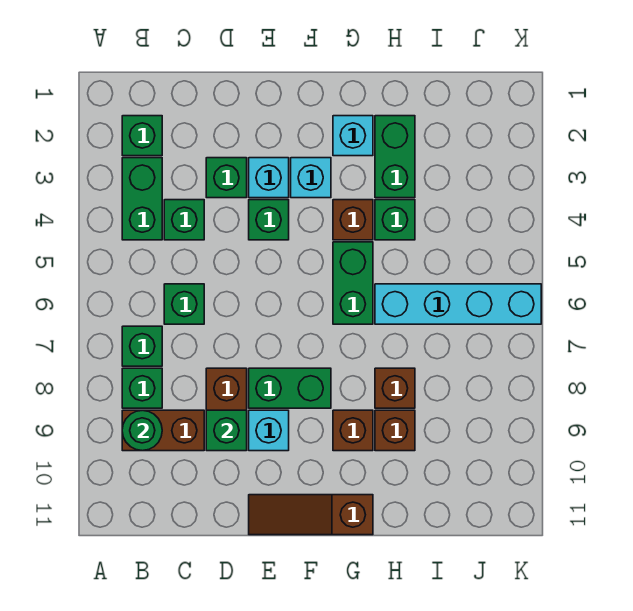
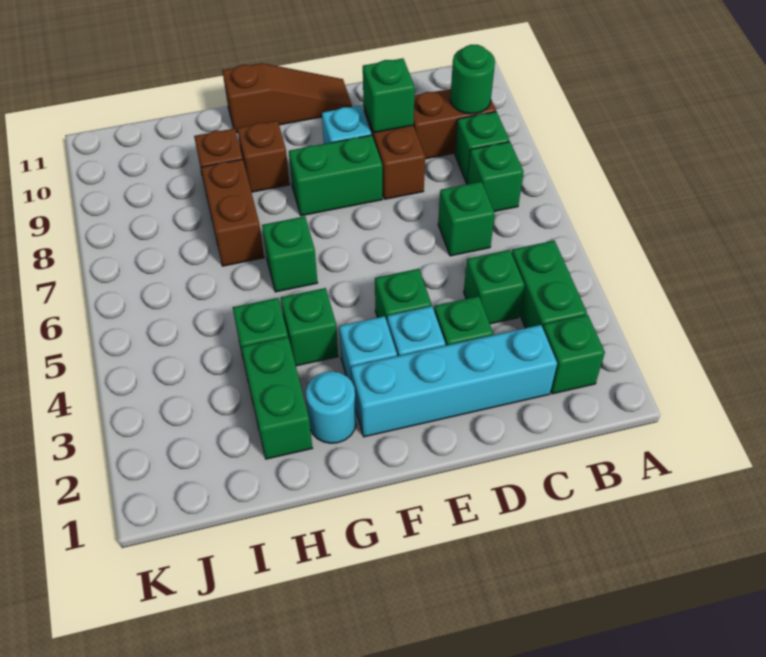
cyan brick G2 level 1 -> cyan round brick G2 level 1
brown brick G4 level 1 -> green brick G4 level 1
green brick G5:G6 level 1 -> green brick G6 level 1
cyan brick H6:K6 level 1 -> cyan brick C2:F2 level 1
brown brick H8 level 1 -> brown brick H7:H8 level 1

